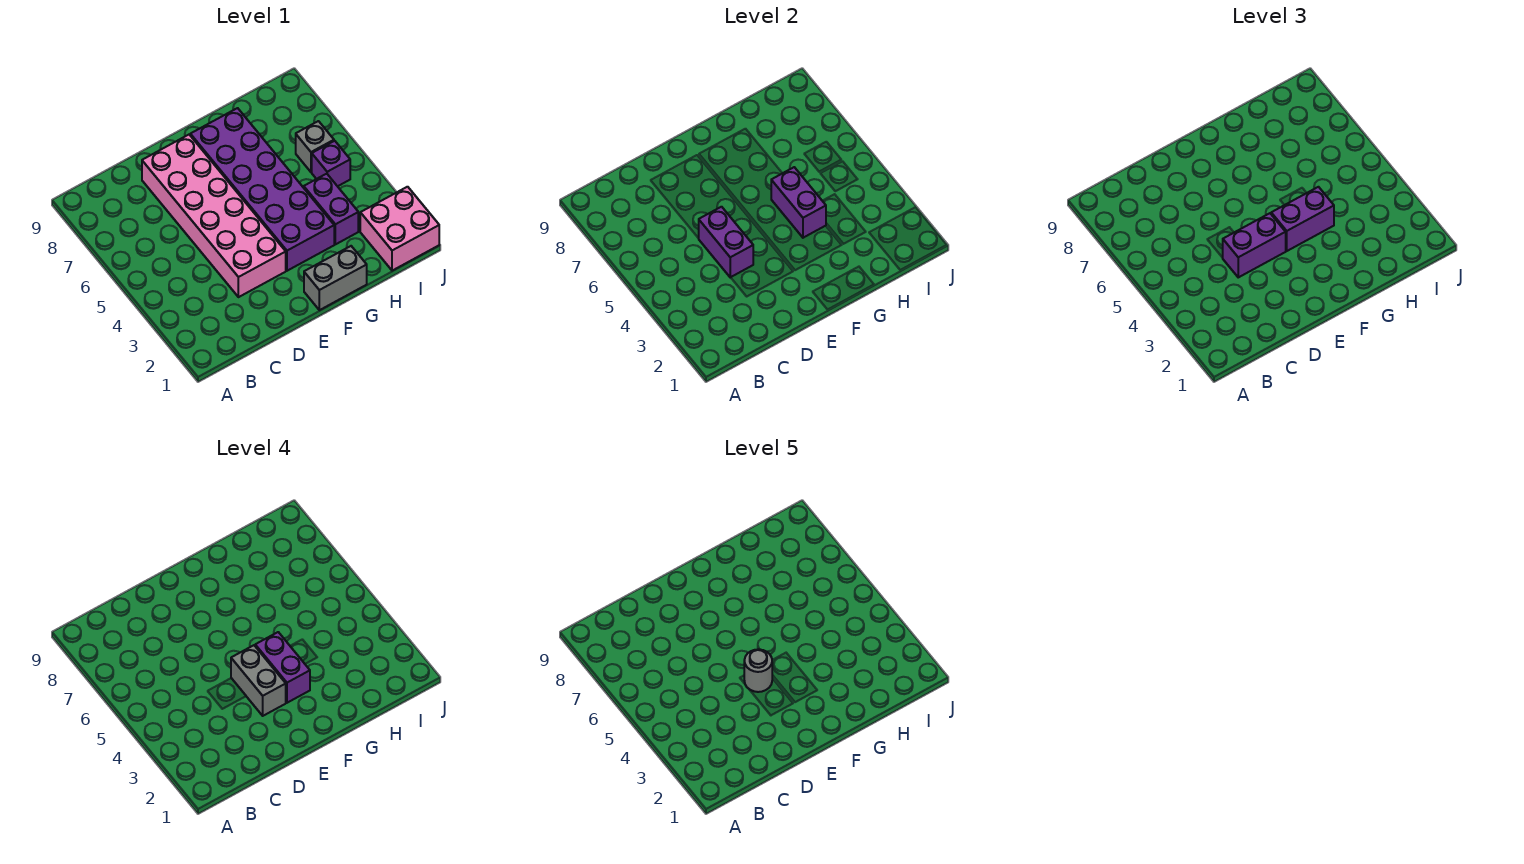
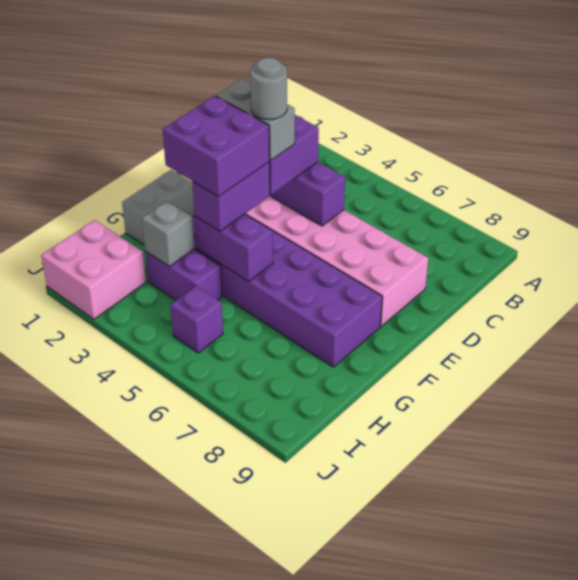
purple brick F3:F4 level 4 -> purple brick F3:G4 level 4
grey brick I6 level 1 -> grey brick H3 level 2

